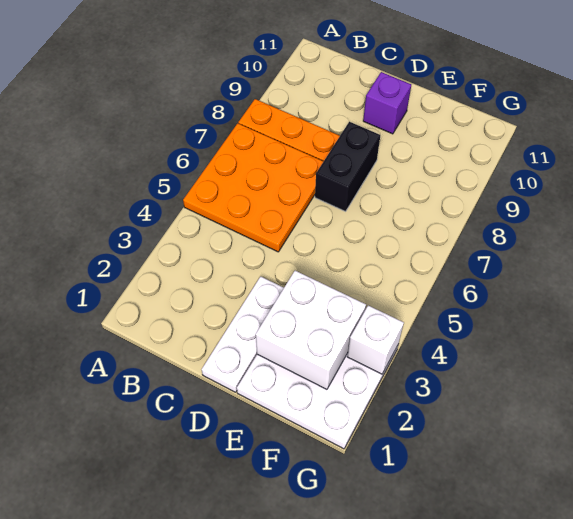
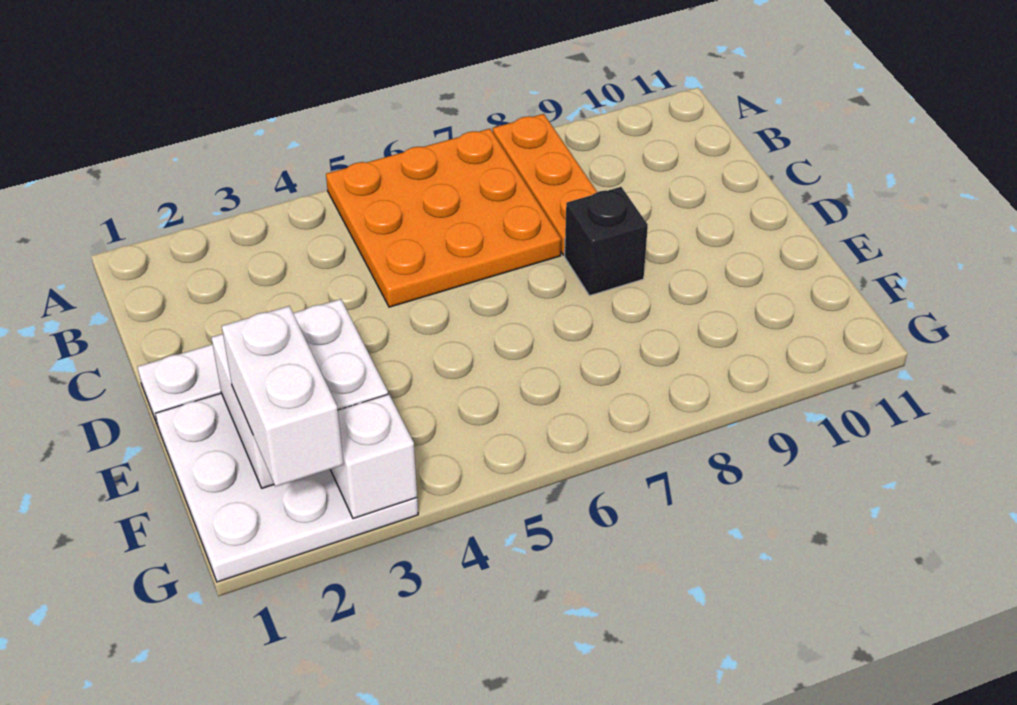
black brick D7:D8 level 1 -> black brick D8 level 1
purple brick D10 level 1 -> none
none -> white brick F2:G2 level 3

